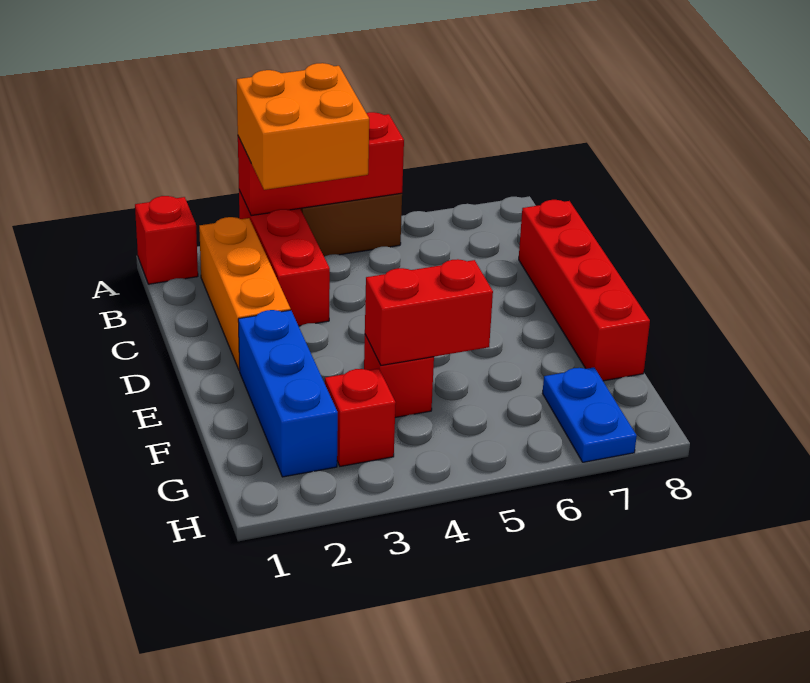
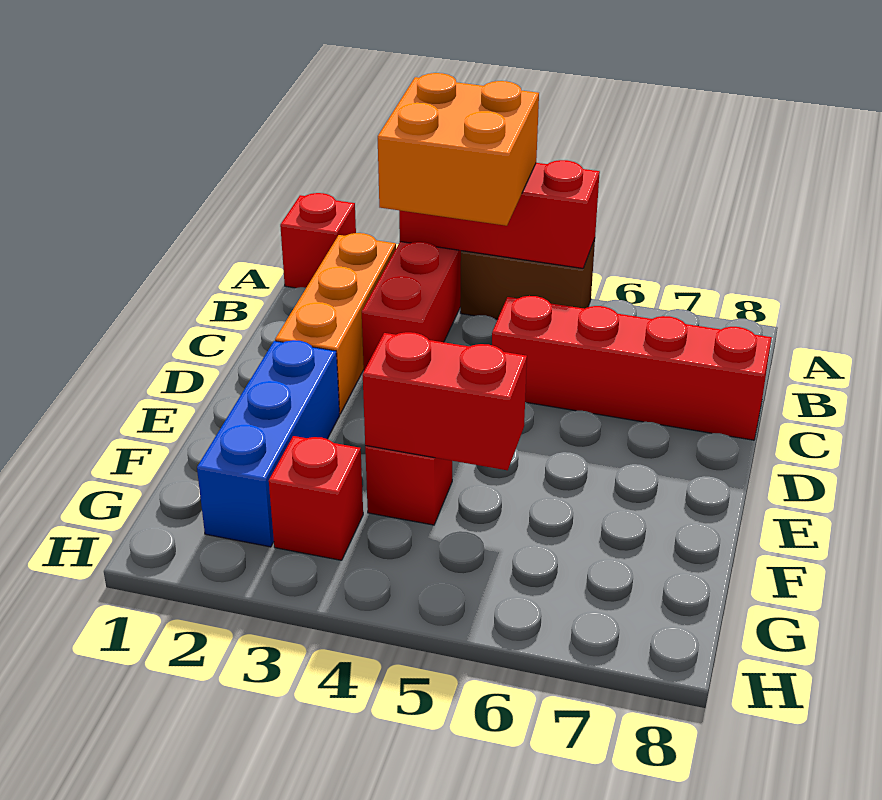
red brick C8:F8 level 1 -> red brick C5:C8 level 1
blue plate G7:H7 level 1 -> none

